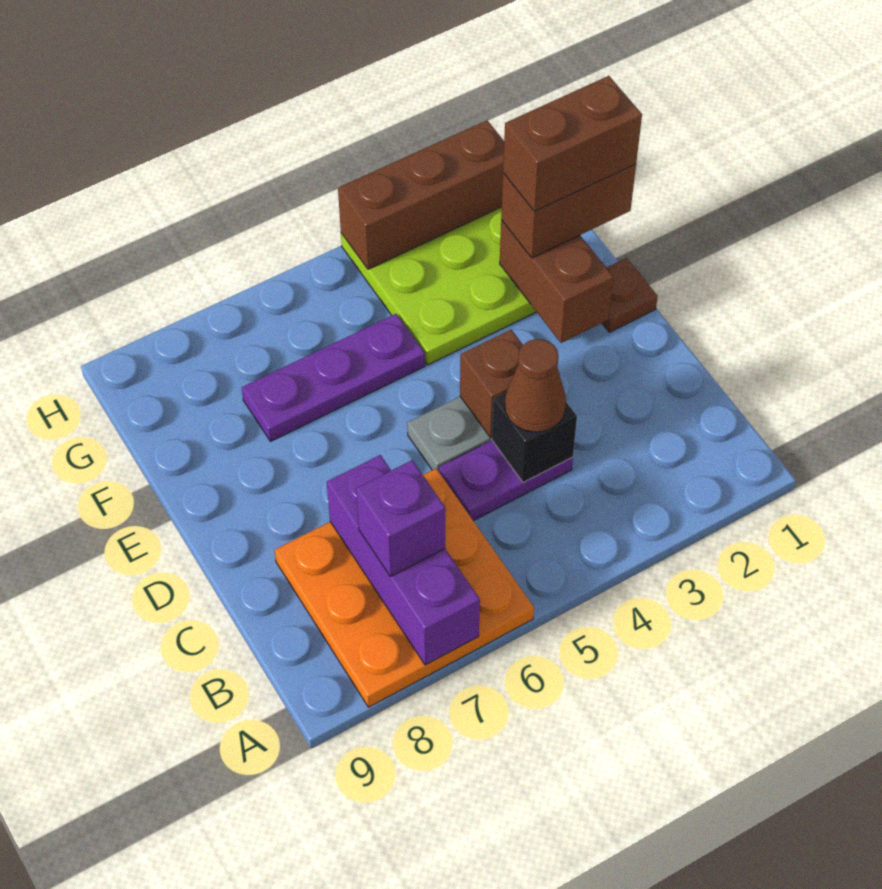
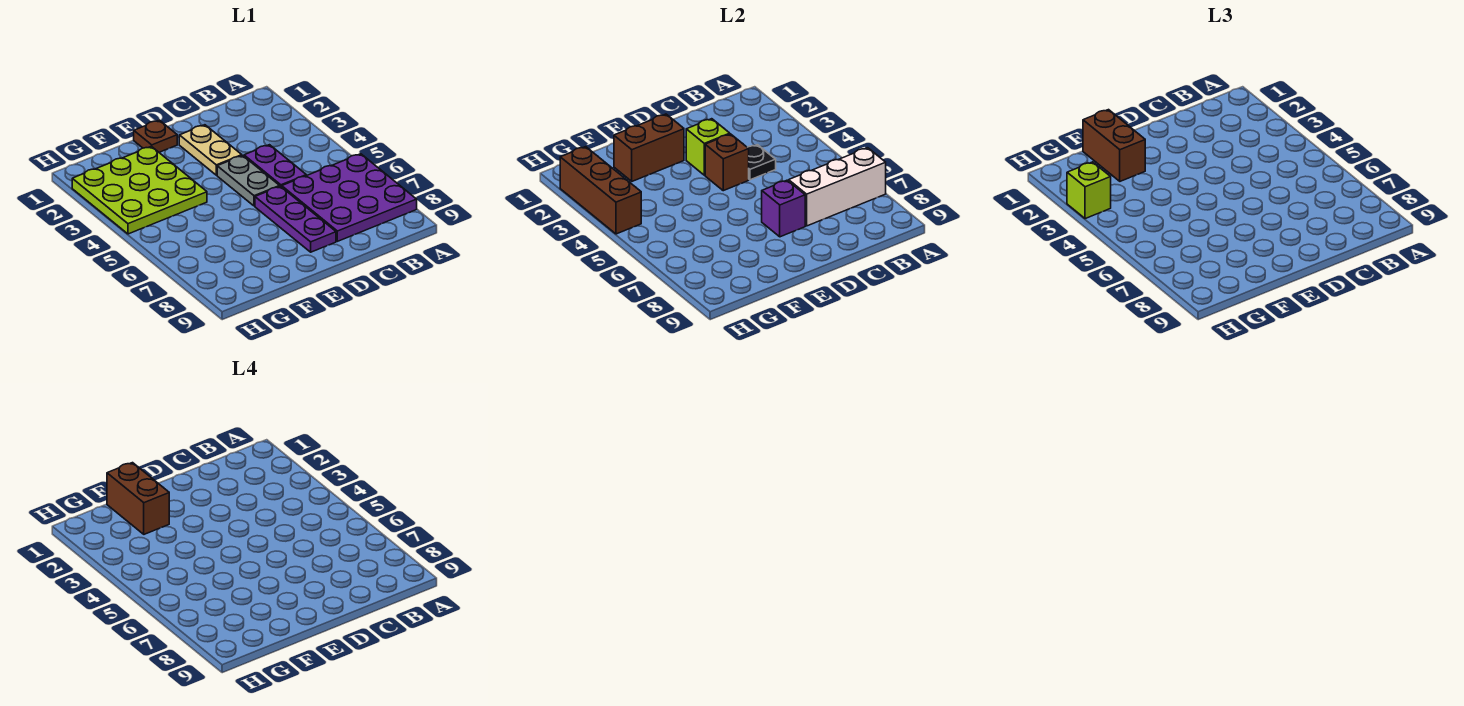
orange plate A6:C8 level 1 -> purple plate A6:C8 level 1
purple brick A7:C7 level 2 -> white brick A7:C7 level 2
purple brick B7 level 3 -> purple brick D7 level 2
black brick C4 level 2 -> black plate C4 level 2
brown cone C4 level 3 -> none
none -> tan plate D2:D3 level 1
none -> lime brick D3 level 2
purple plate F5:F7 level 1 -> purple plate D6:D8 level 1
none -> lime brick H3 level 3

